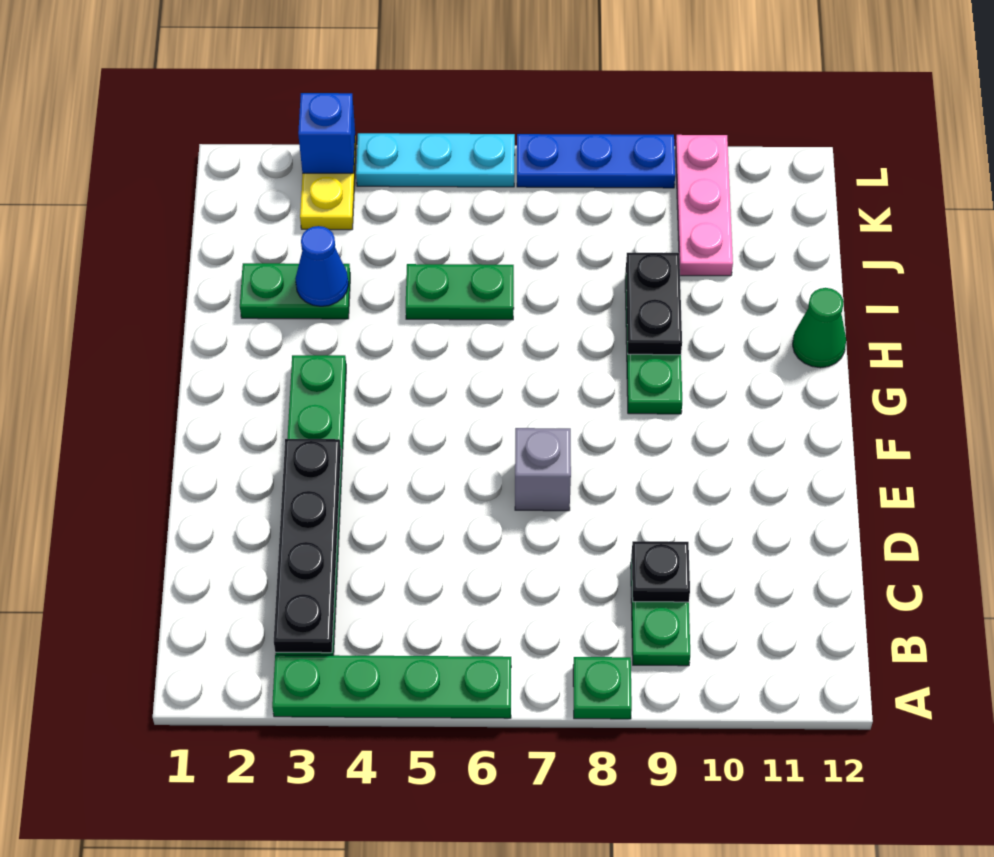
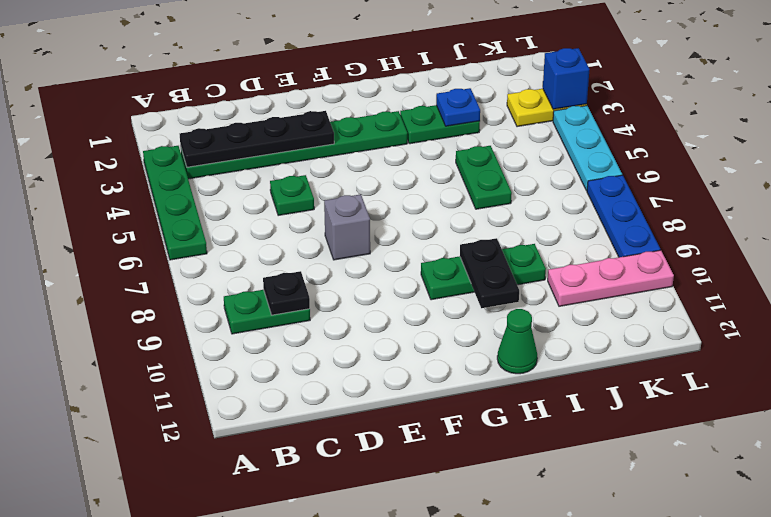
green plate A8 level 1 -> green plate D5 level 1
black plate H9:I9 level 2 -> black plate H9:H10 level 2
green plate I2:I3 level 1 -> green plate H3:I3 level 1
blue cone I3 level 2 -> blue plate I3 level 2

